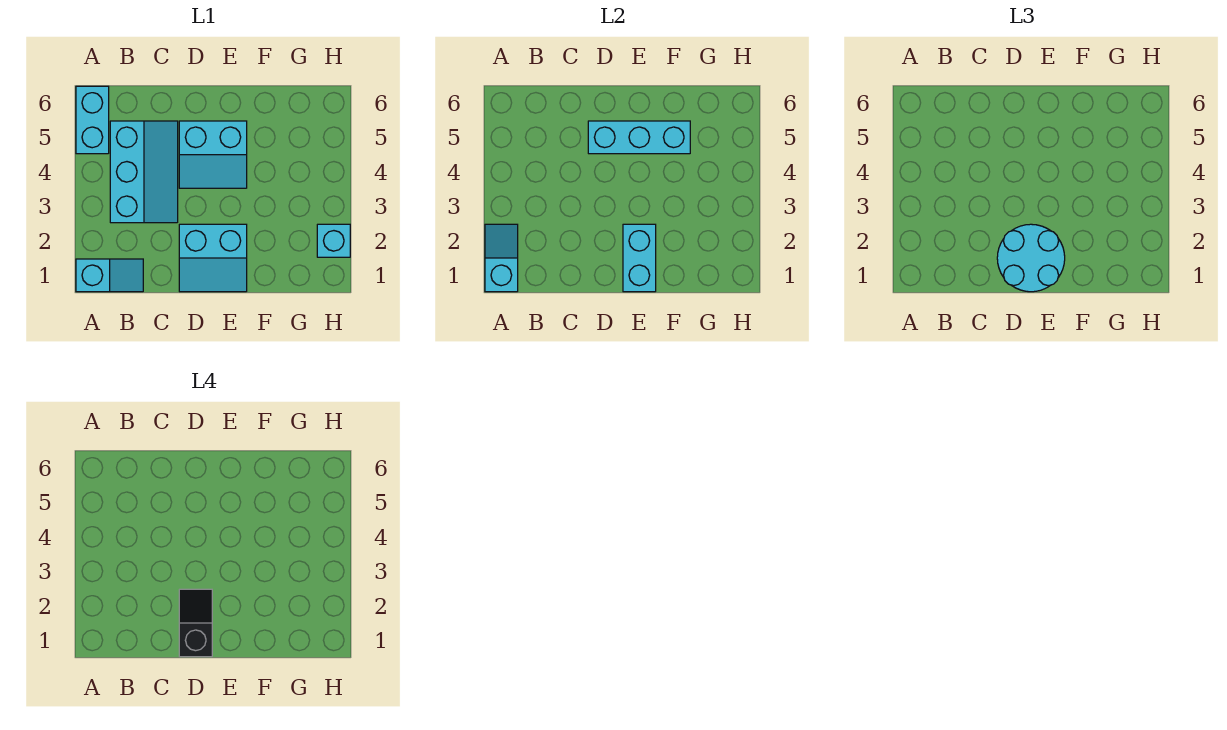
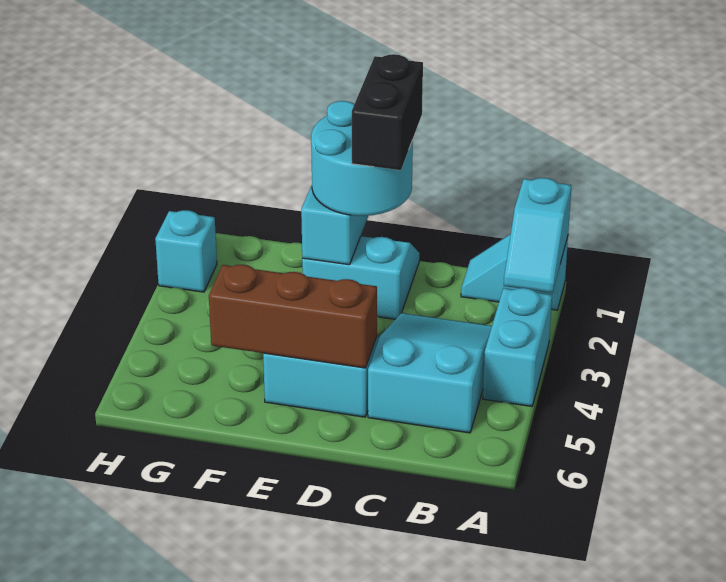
cyan brick A5:A6 level 1 -> cyan brick A3:A4 level 1
cyan slope B3:C5 level 1 top B -> cyan slope B3:C5 level 1 top 5
black slope D1:D2 level 4 top 1 -> black brick D1:D2 level 4
cyan brick D5:F5 level 2 -> brown brick D5:F5 level 2

